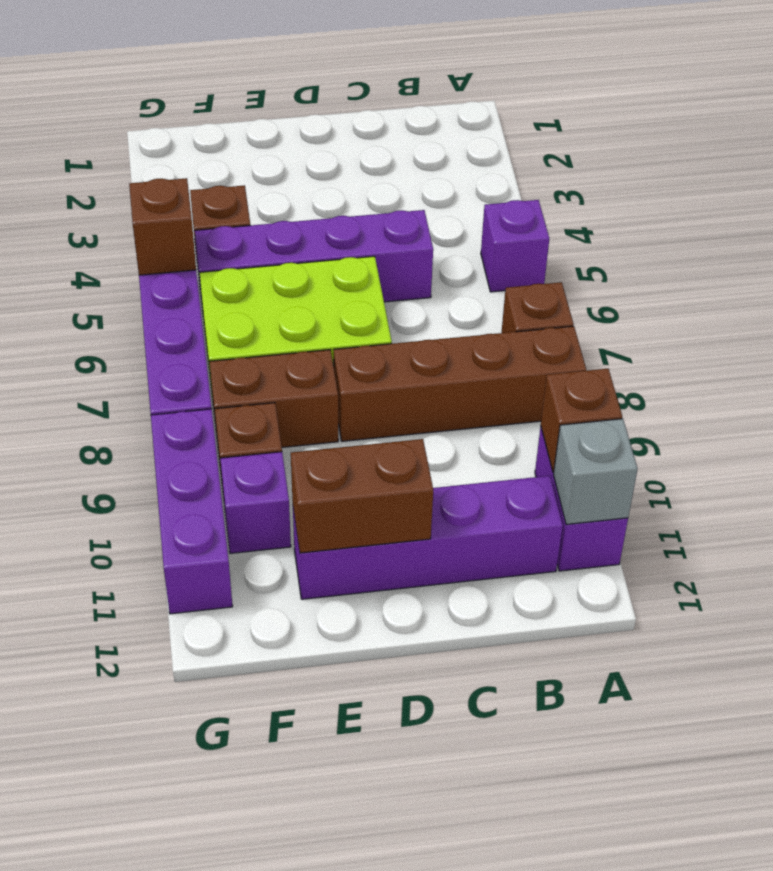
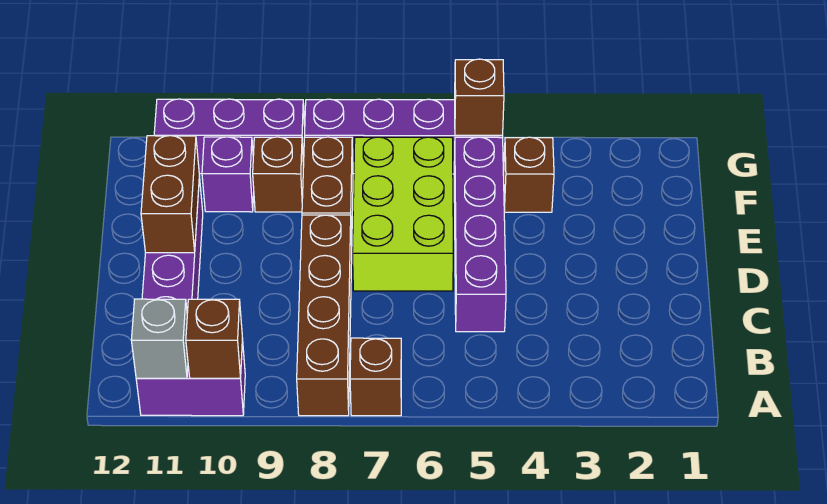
purple brick A5 level 1 -> none

